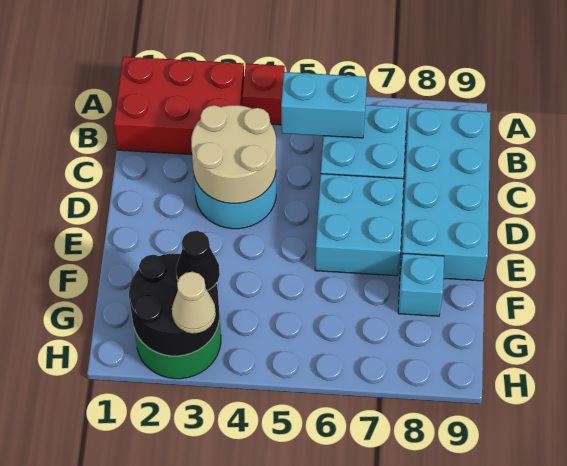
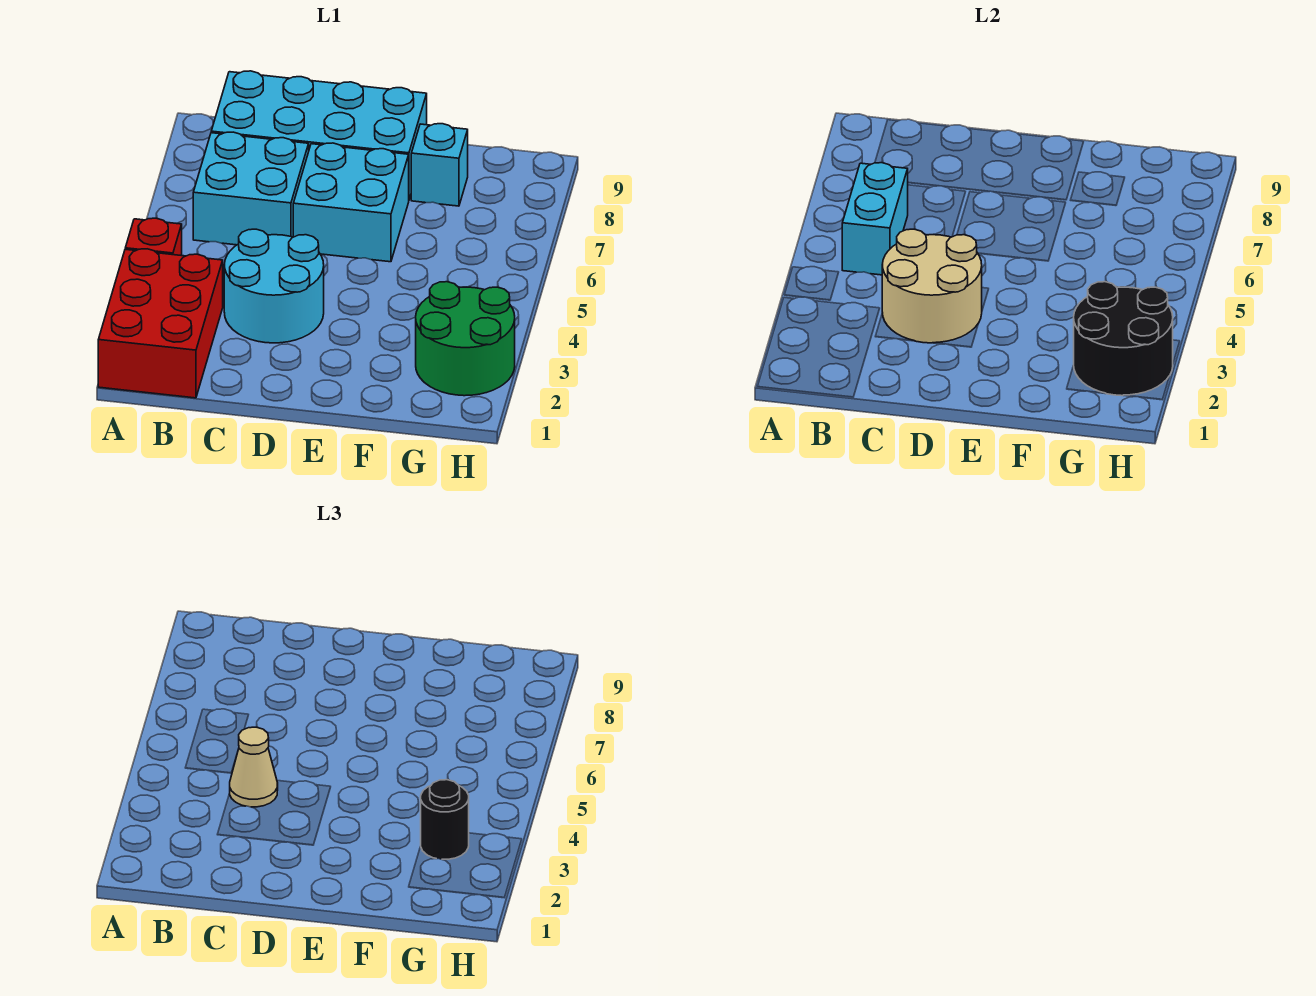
black cone G3 level 3 -> black round brick G3 level 3
tan cone H3 level 3 -> tan cone C4 level 3

